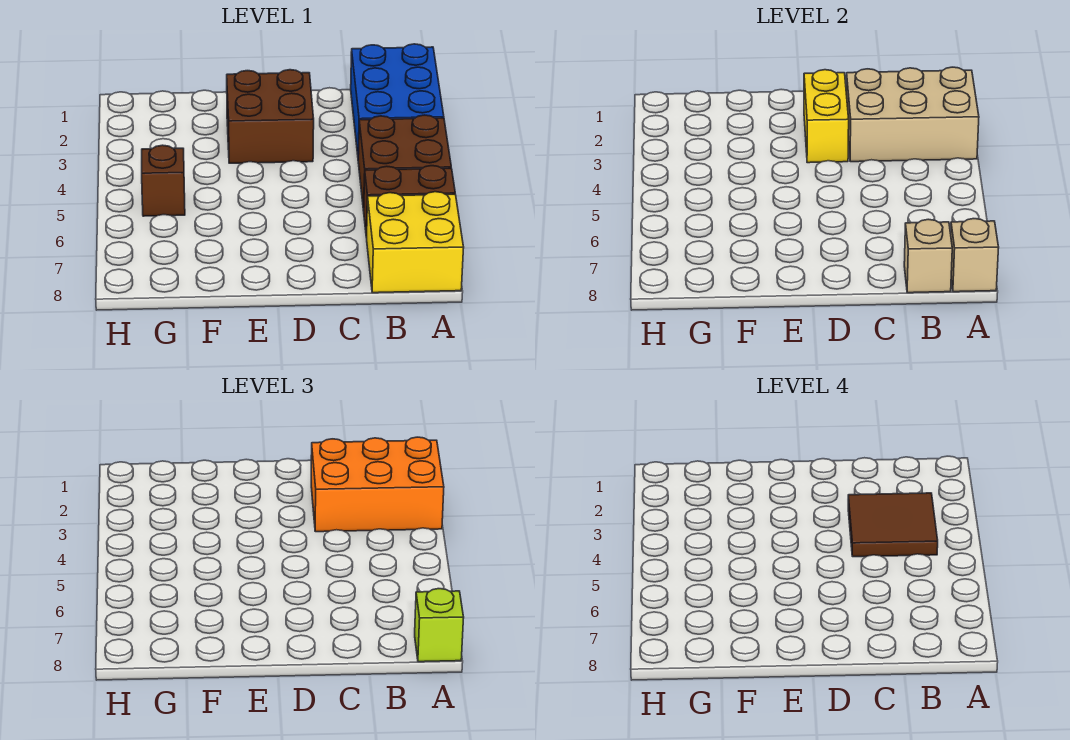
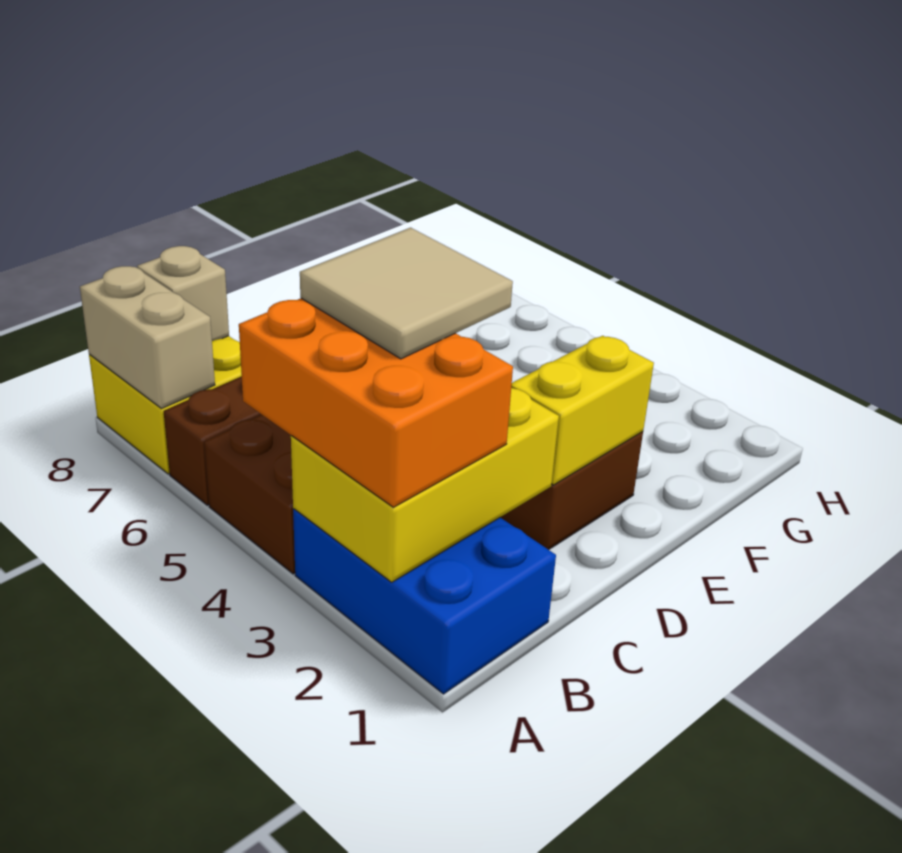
tan brick A2:C3 level 2 -> yellow brick A2:C3 level 2
orange brick A2:C3 level 3 -> orange brick A2:B4 level 3
tan brick A8 level 2 -> tan brick A7:A8 level 2
lime brick A8 level 3 -> none
brown tile B3:C4 level 4 -> tan tile B3:C4 level 4
yellow brick D2:D3 level 2 -> yellow brick D2:E2 level 2
brown brick G5 level 1 -> none

